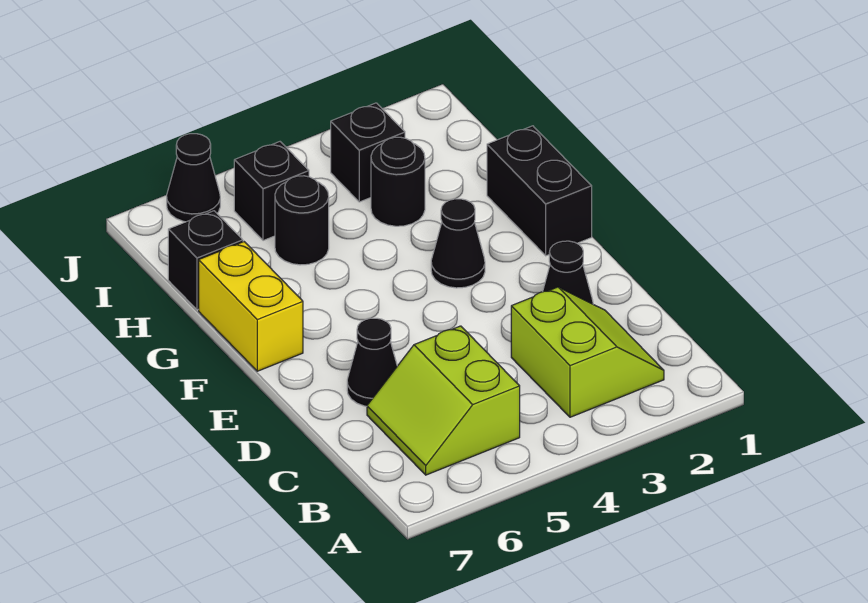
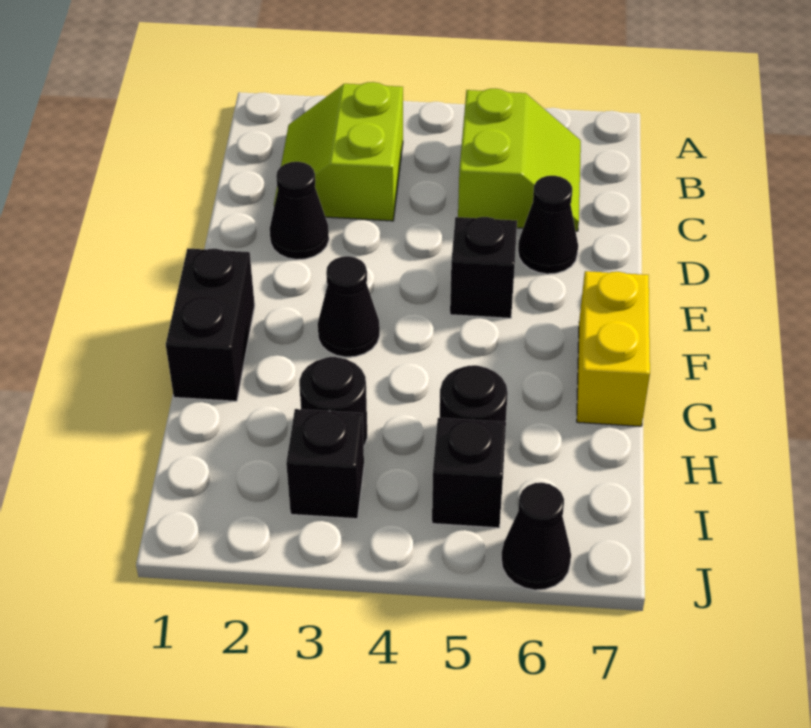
black brick H7 level 1 -> black brick E5 level 1

